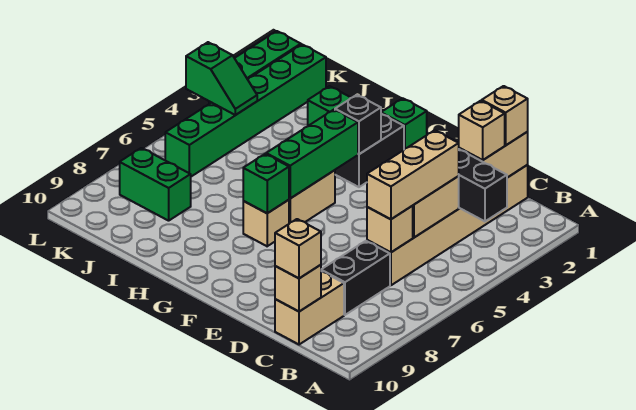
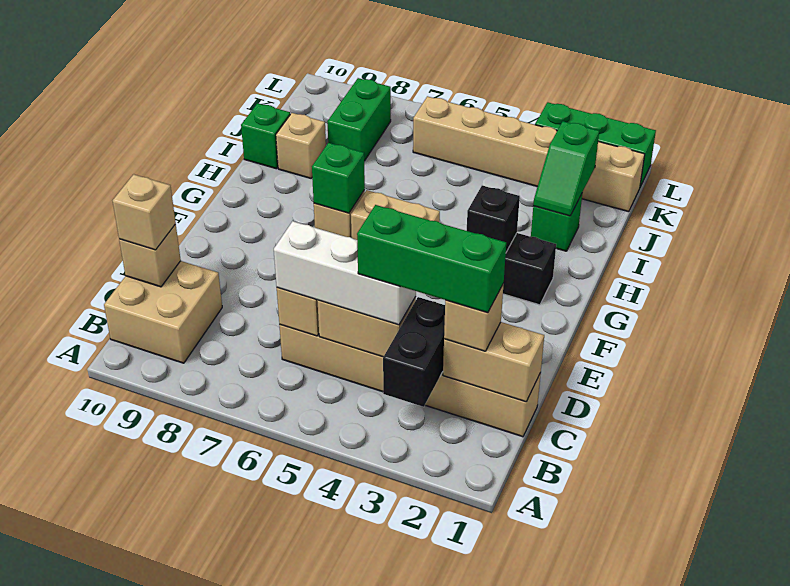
tan brick C1 level 3 -> tan brick I9 level 1
tan brick C4:C6 level 3 -> white brick C4:C6 level 3
black brick C7:C8 level 1 -> none
tan brick C9:C10 level 1 -> tan brick B9:C10 level 1
green brick G1 level 1 -> green brick I10 level 1
green brick G4:G6 level 2 -> green brick C2:C4 level 4
green brick K1:K6 level 1 -> tan brick K1:K6 level 1
green slope K4:L4 level 2 top L -> green slope I2:J2 level 2 top J

